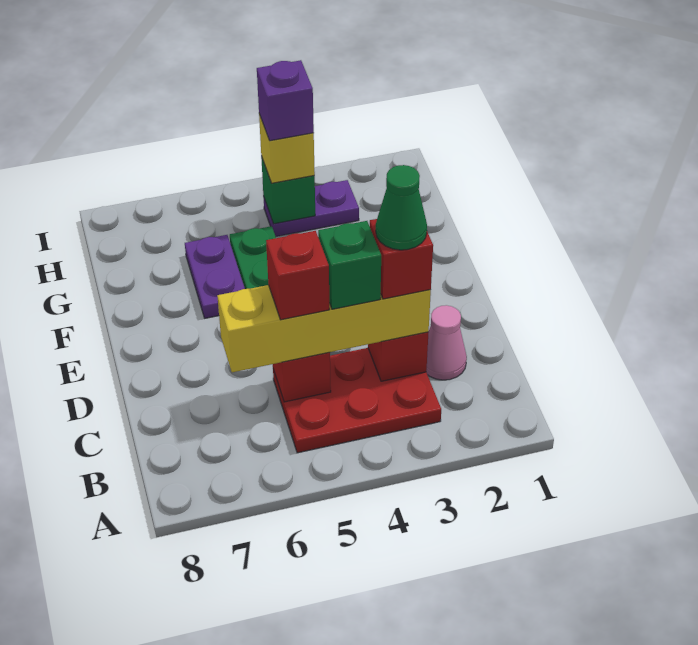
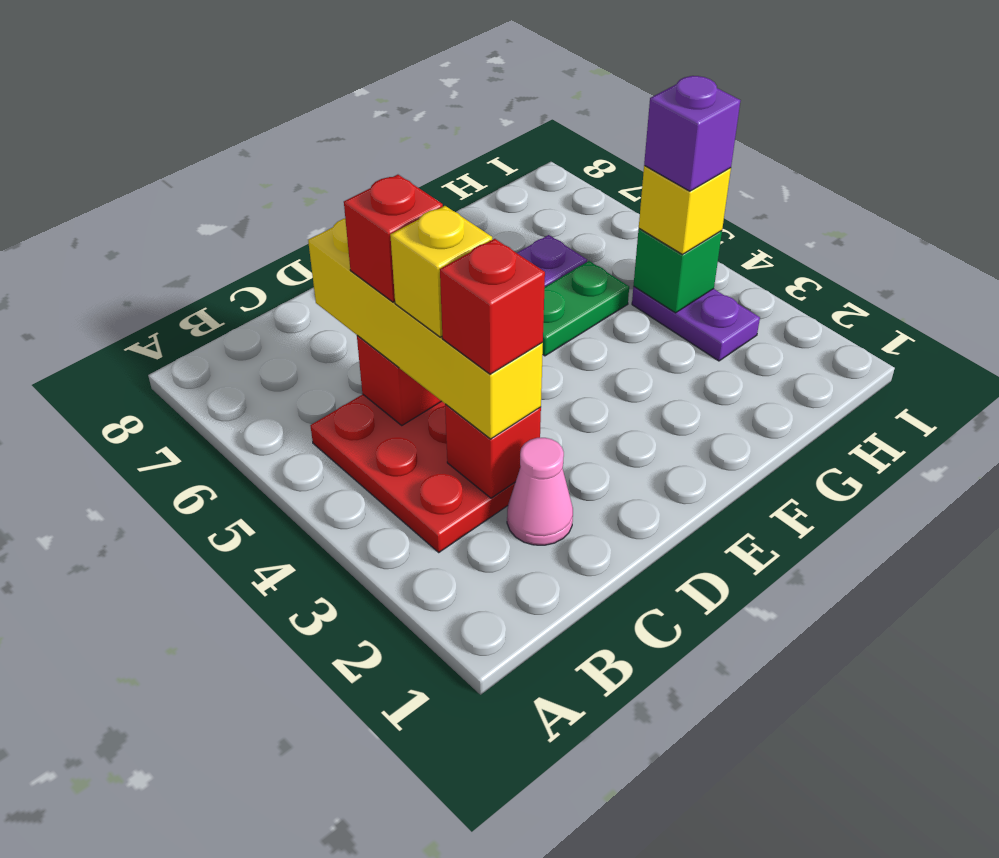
green cone C3 level 5 -> none
green brick C4 level 4 -> yellow brick C4 level 4

